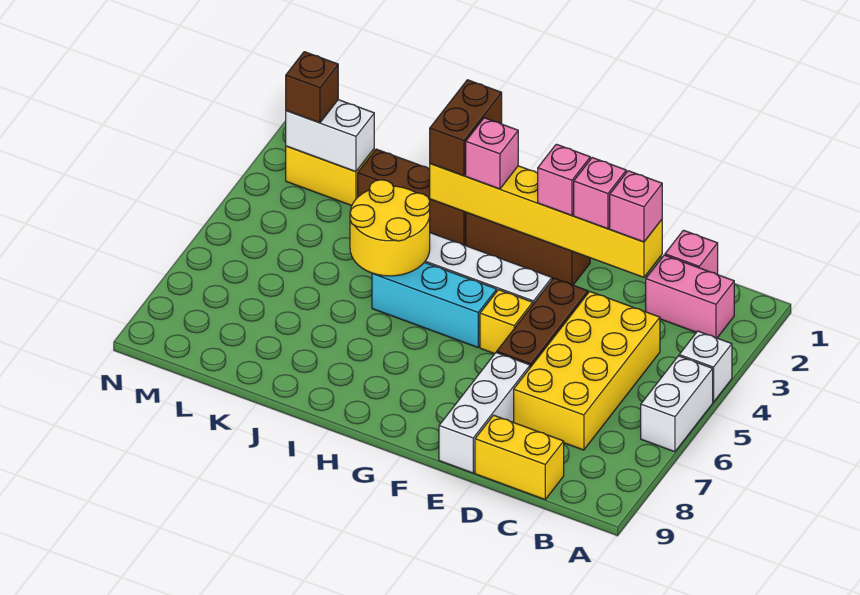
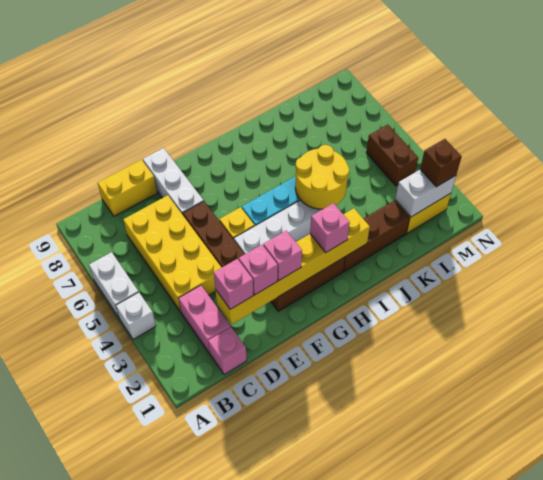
pink brick B2:C2 level 1 -> pink brick C2:C3 level 1
brown brick I1:I2 level 3 -> brown brick M4:M5 level 1

